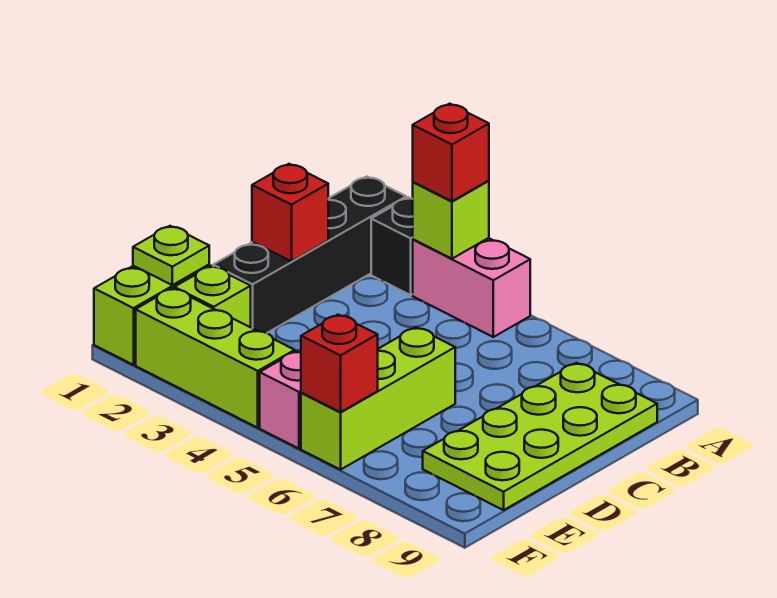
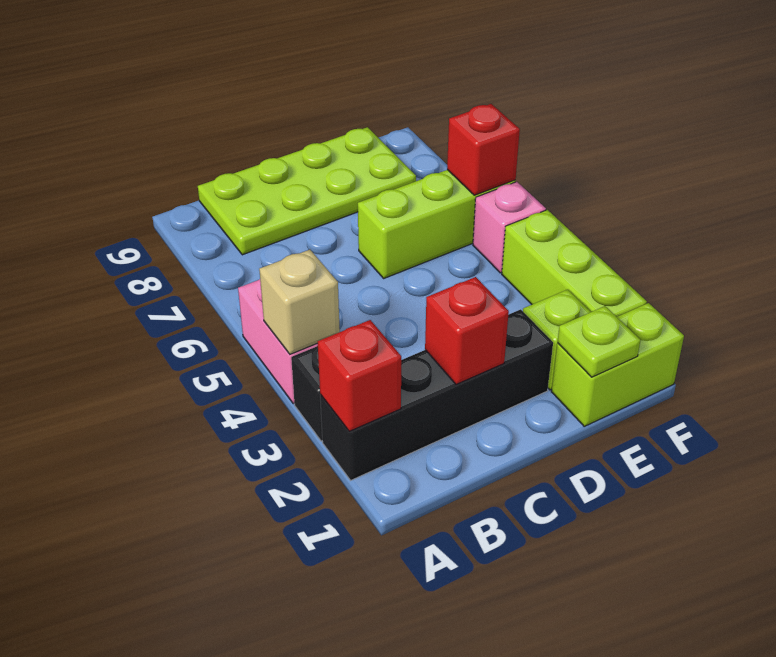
lime brick A4 level 2 -> tan brick A4 level 2
red brick A4 level 3 -> red brick A2 level 2

